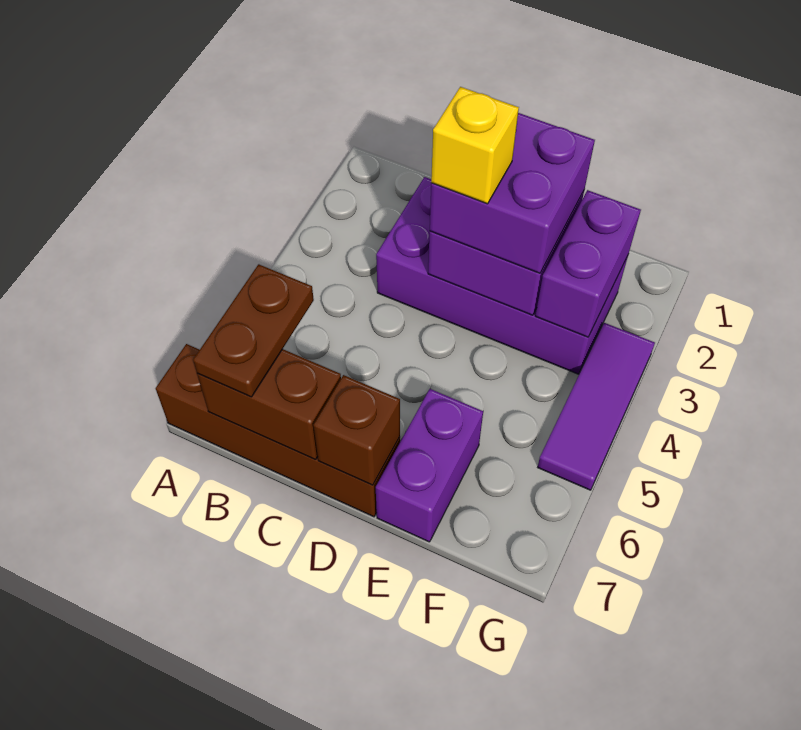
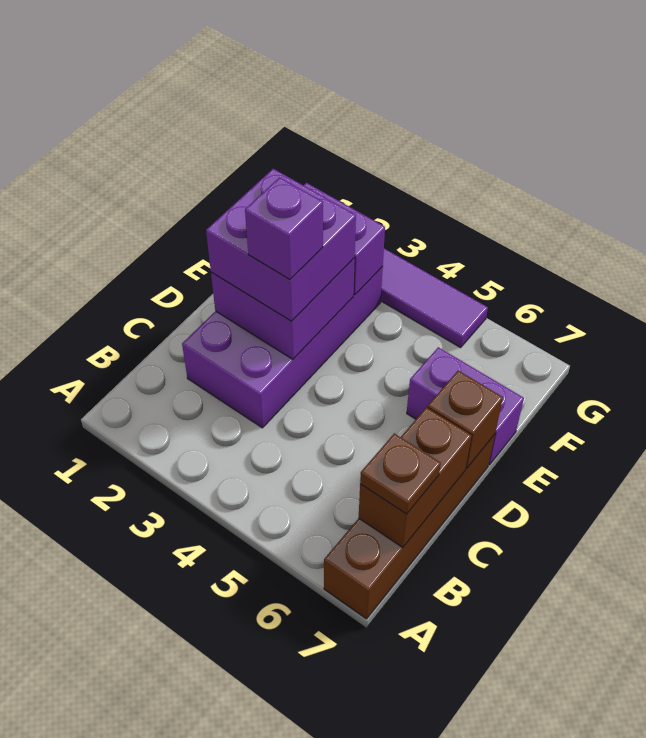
brown plate B6:B7 level 3 -> brown plate B7 level 3
yellow brick D3 level 4 -> purple brick D3 level 4

